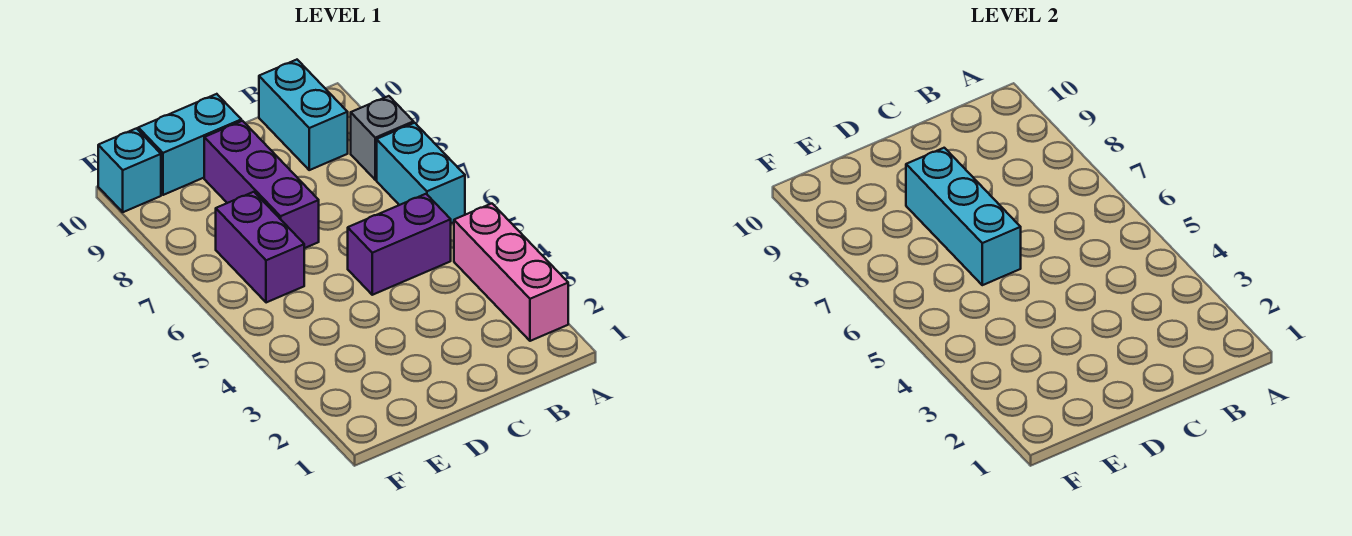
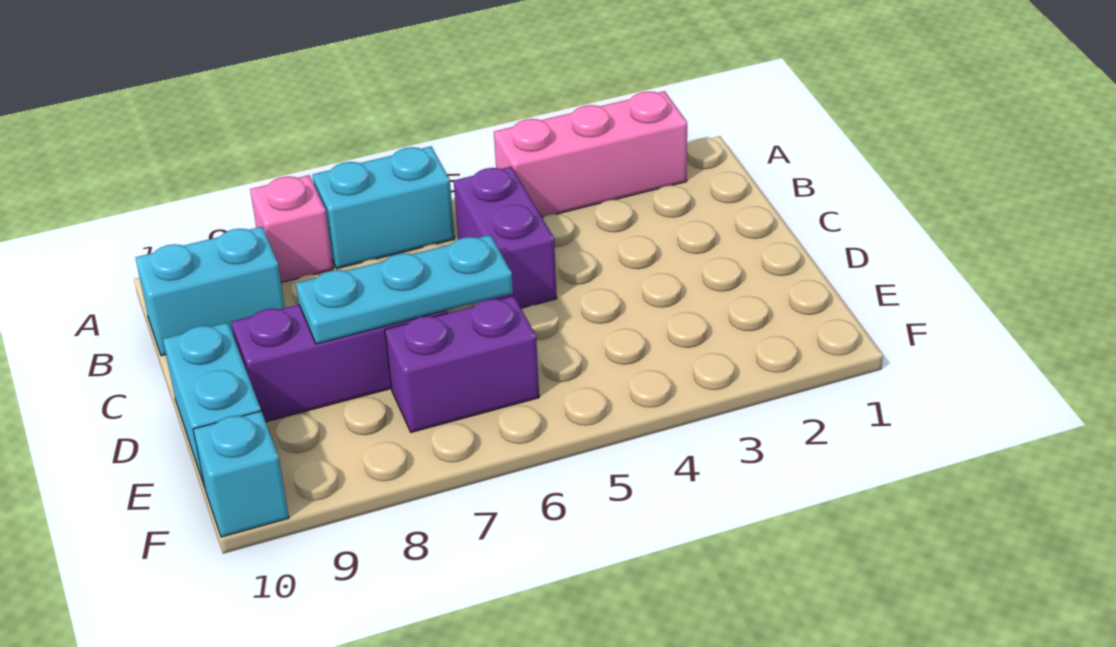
grey brick A8 level 1 -> pink brick A8 level 1
cyan brick D6:D8 level 2 -> cyan plate D6:D8 level 2

